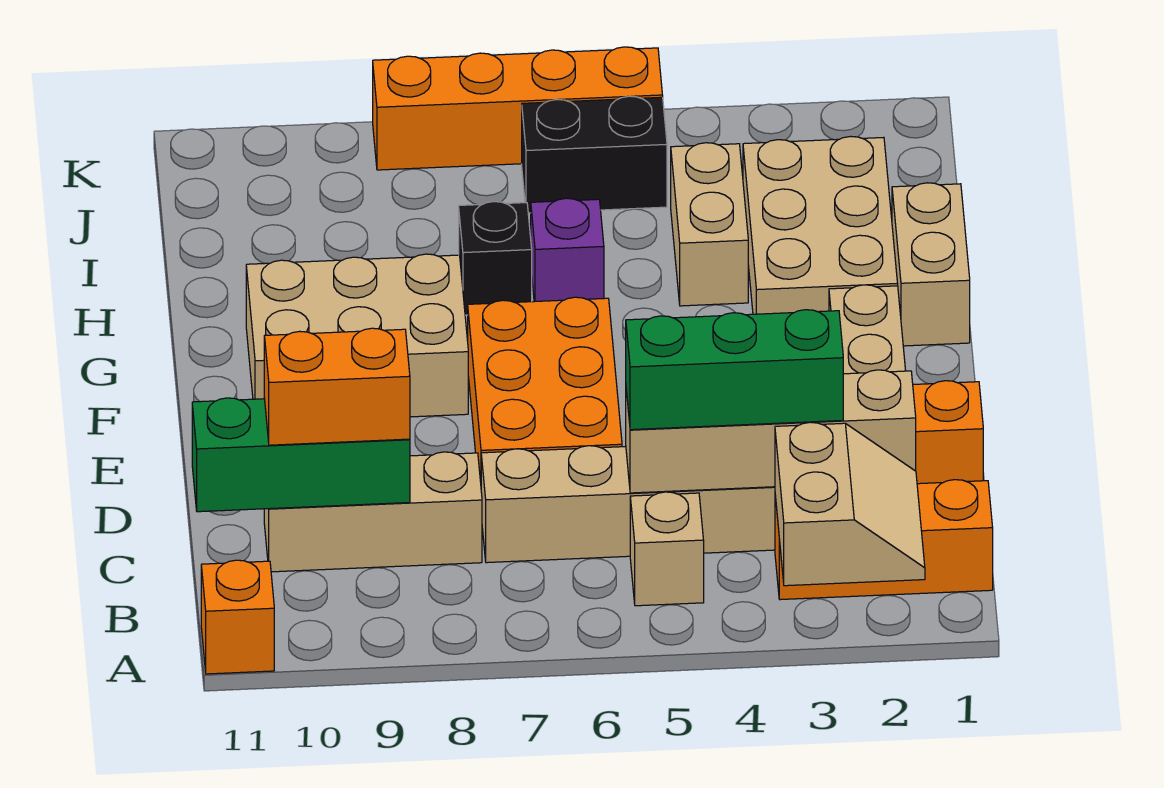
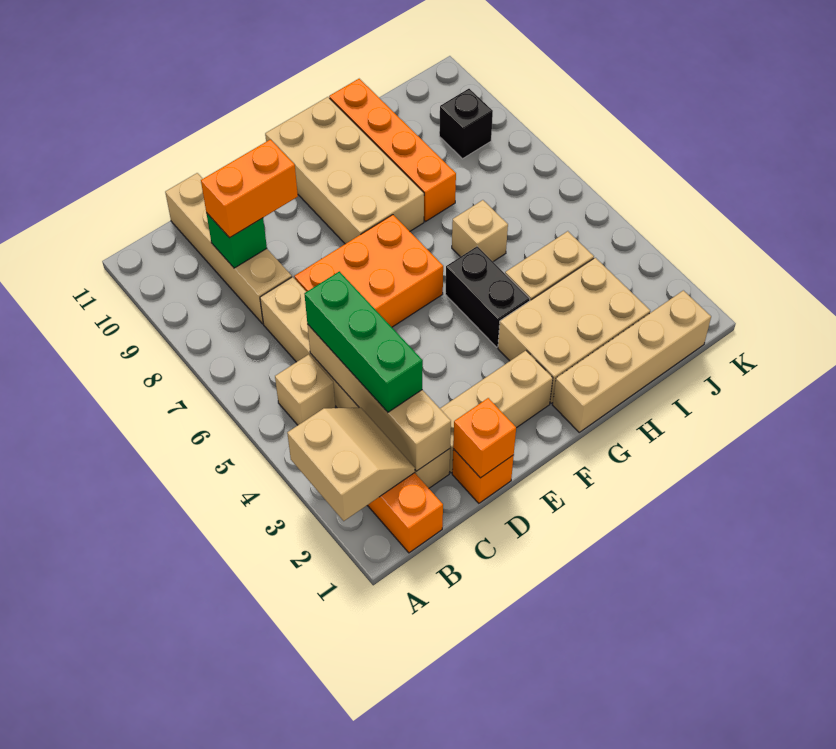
tan slope A2:B3 level 2 top 3 -> tan slope A2:B3 level 2 top A
orange brick A11 level 1 -> orange brick D1 level 2
tan brick C8:C10 level 1 -> tan brick C8:C11 level 1
green brick C9:C11 level 2 -> green brick C9 level 2
orange brick C9:C10 level 3 -> orange brick C9:D9 level 3
tan brick F8:G10 level 1 -> tan brick F8:G11 level 1
tan brick G1:H1 level 1 -> tan brick G1:J1 level 1
purple brick H6 level 1 -> tan brick H6 level 1
black brick H7 level 1 -> black brick J9 level 1
black brick J5:J6 level 1 -> black brick G4:G5 level 1
orange brick K5:K8 level 1 -> orange brick H8:H11 level 1

